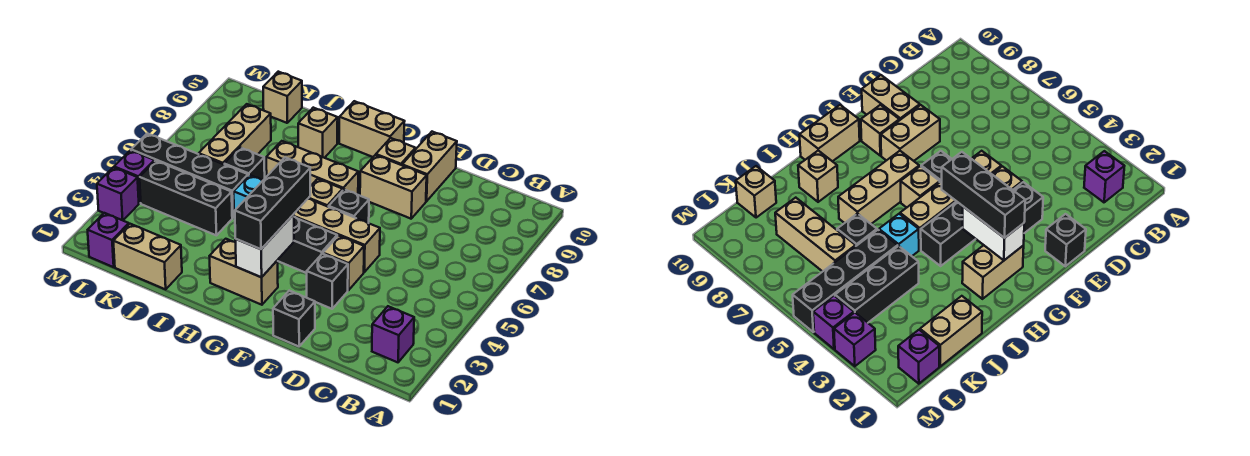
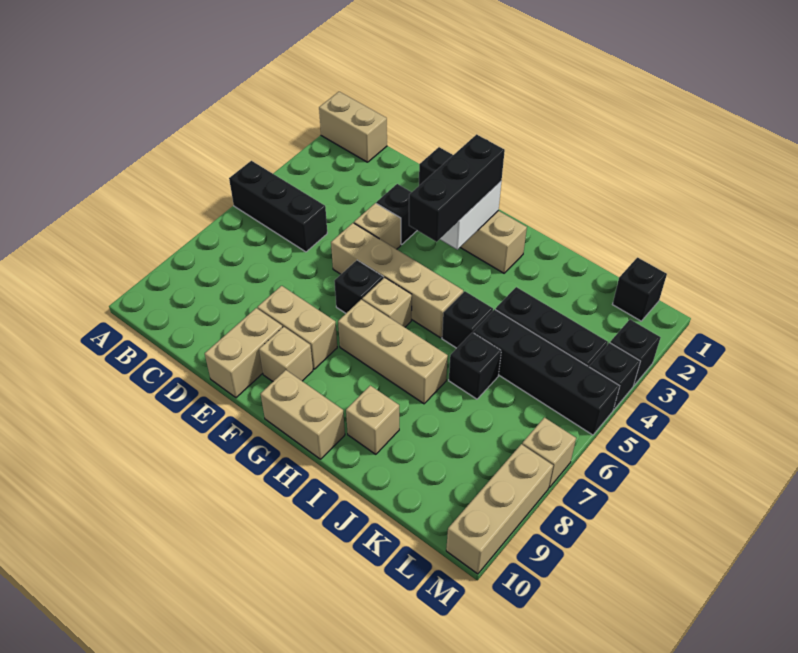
purple brick B2 level 1 -> none
black brick F4:H4 level 1 -> black brick A5:C5 level 1
cyan brick I5 level 1 -> black brick I5 level 1
tan brick J1:K1 level 1 -> tan brick A1:B1 level 1
tan brick K6:K8 level 1 -> tan brick M8:M10 level 1
tan brick K10 level 1 -> tan brick M7 level 1
purple brick L1 level 1 -> black brick L1 level 1
purple brick M3 level 1 -> black brick M3 level 1
purple brick M4 level 1 -> black brick M4 level 1

